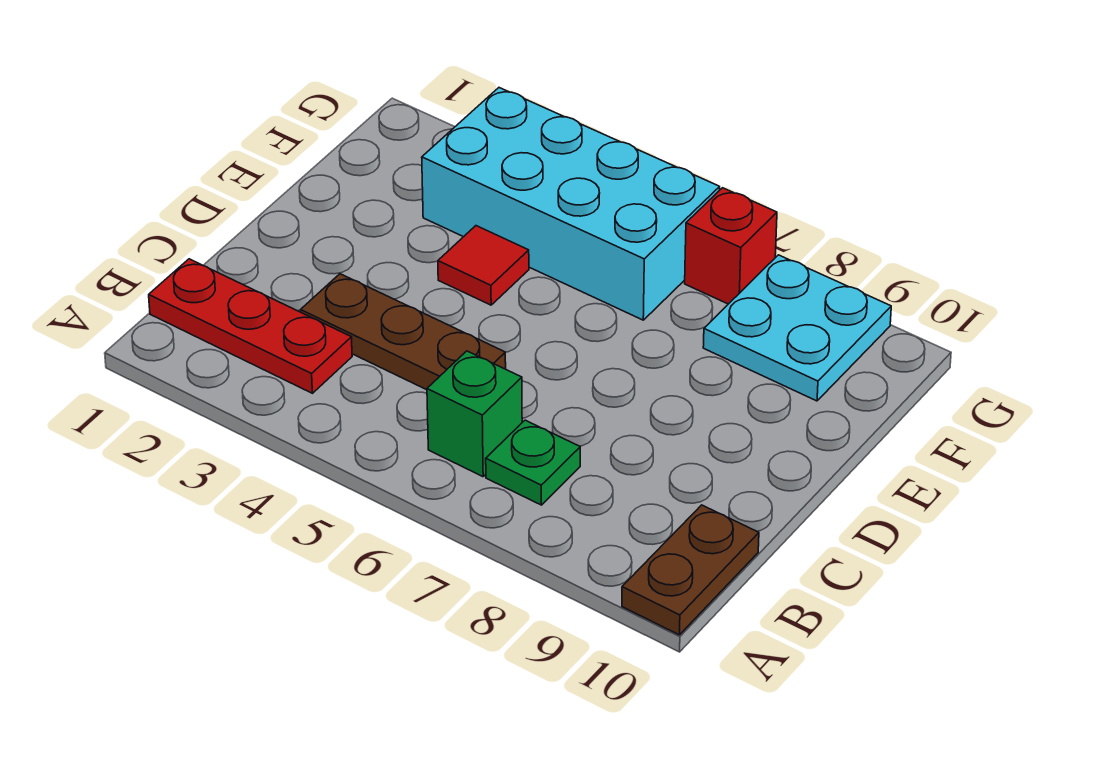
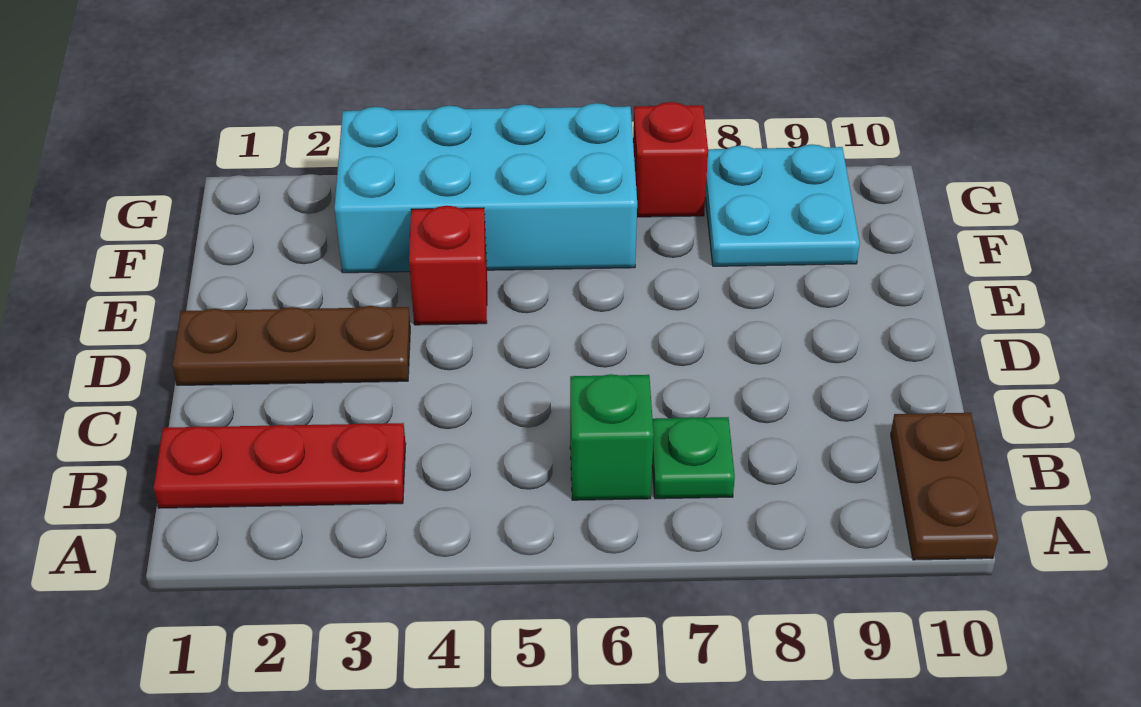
brown plate C3:C5 level 1 -> brown plate D1:D3 level 1
red tile E4 level 1 -> red brick E4 level 1

